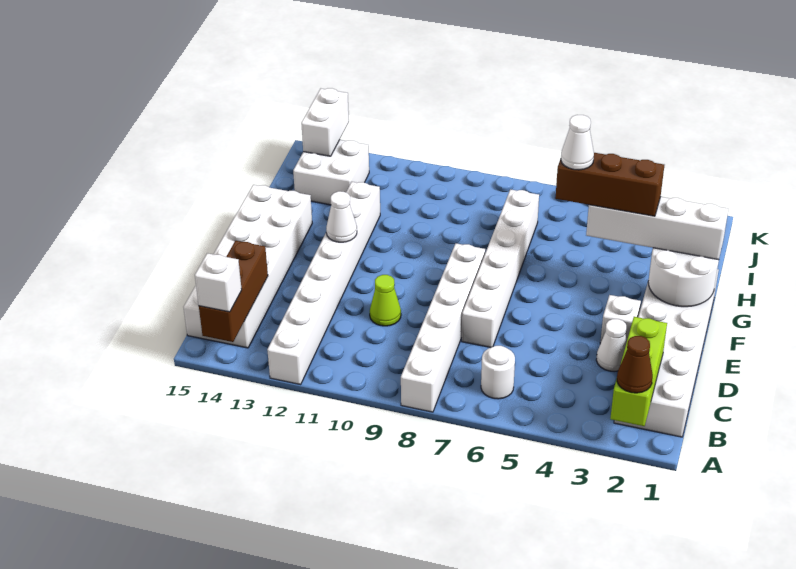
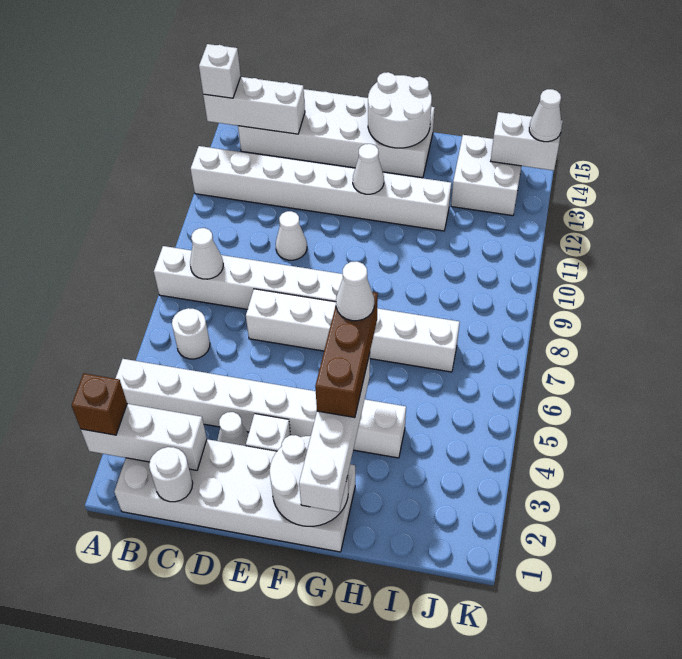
lime brick A2:C2 level 2 -> white brick A2:C2 level 2
brown cone A2 level 3 -> brown brick A2 level 3
none -> white brick A4:H4 level 1
brown brick A14:C14 level 2 -> white brick A14:C14 level 2
none -> white cone B8 level 2
none -> white round brick C1 level 2
lime cone D10 level 1 -> white cone D10 level 1
none -> white round brick F14:G15 level 2
none -> white cone K14 level 3

